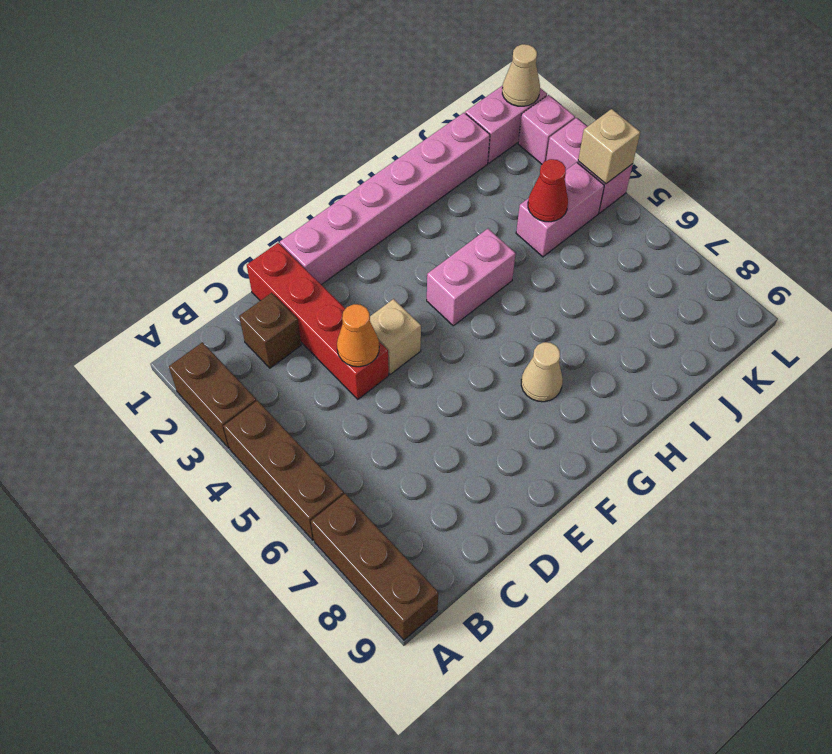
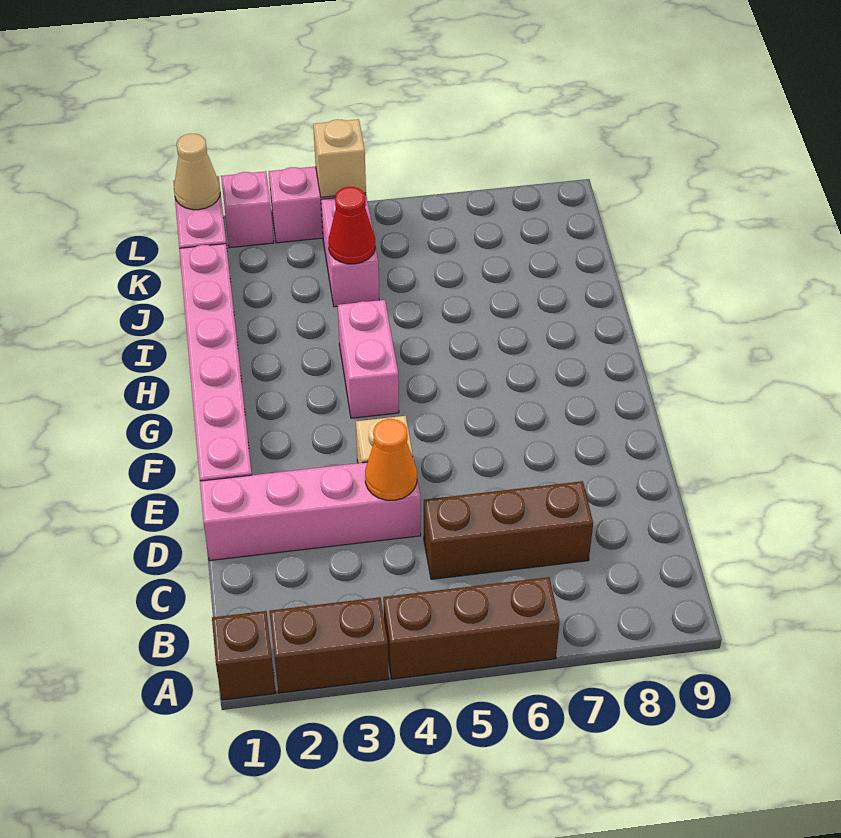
brown brick A7:A9 level 1 -> brown brick C5:C7 level 1
brown brick C2 level 1 -> brown brick A1 level 1
red brick D1:D4 level 1 -> pink brick D1:D4 level 1
tan cone G7 level 1 -> none

